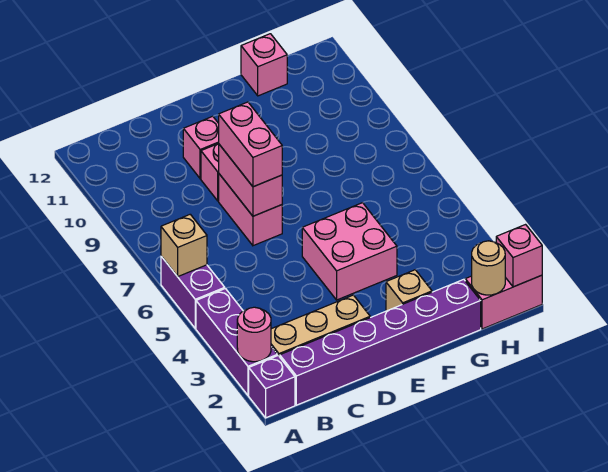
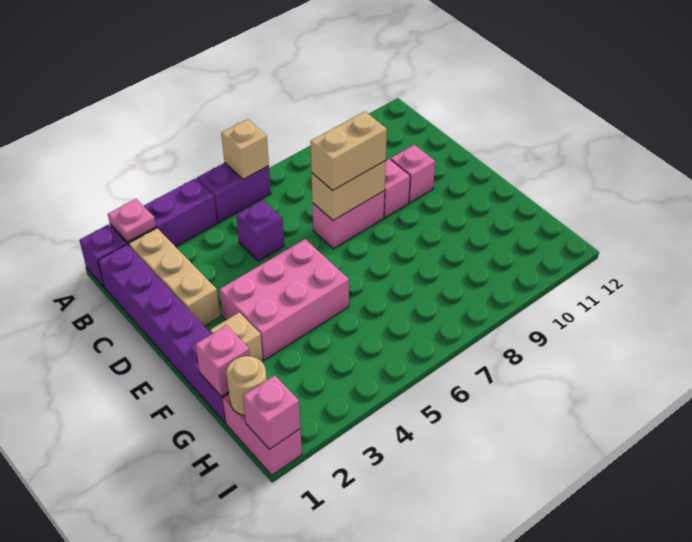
pink round brick A2 level 2 -> pink plate A2 level 2
none -> purple brick C5 level 1
pink brick D7:D8 level 2 -> tan brick D7:D8 level 2
pink brick D7:D8 level 3 -> tan brick D7:D8 level 3
pink brick E4:F5 level 1 -> pink brick E3:F5 level 1
pink brick G12 level 1 -> pink brick G1 level 2

